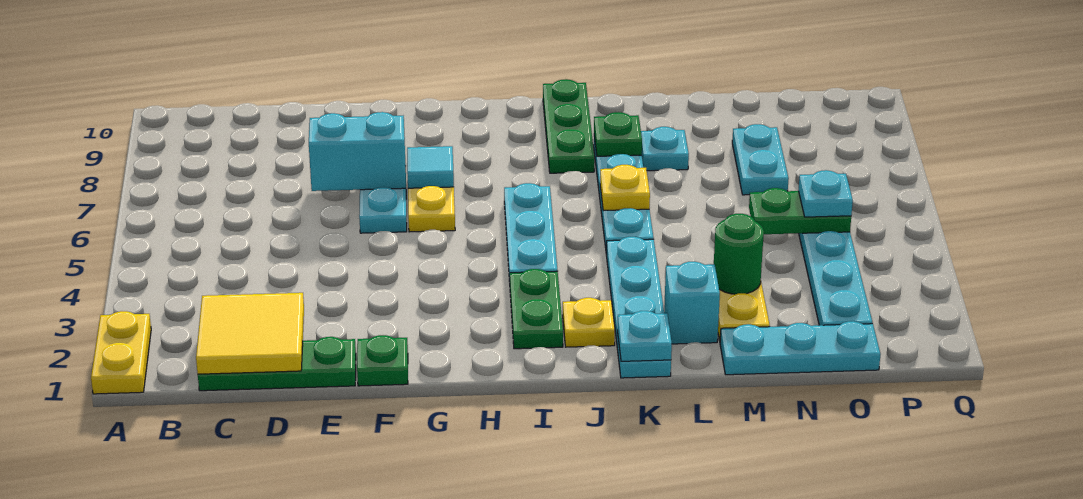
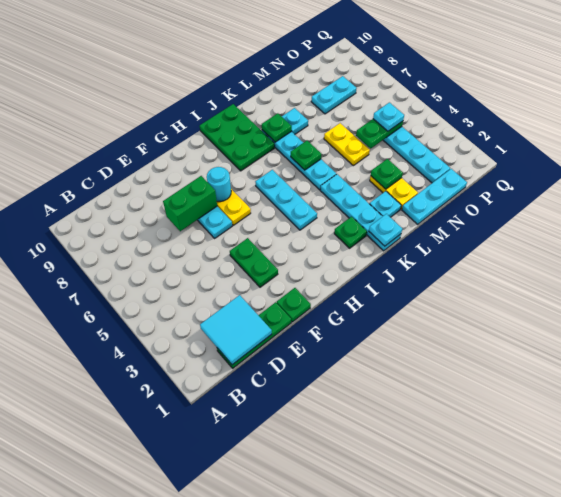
yellow plate A1:A2 level 1 -> yellow plate M5:M6 level 1
yellow tile C1:D2 level 2 -> cyan tile C1:D2 level 2
cyan brick E7:F7 level 2 -> green brick E7:F7 level 2
cyan tile G7 level 2 -> cyan round brick G7 level 2
green plate I2:I3 level 1 -> green plate F3:F4 level 1
yellow plate J2 level 1 -> green plate J2 level 1
green plate J8:J10 level 1 -> green plate I8:J10 level 1
yellow plate K6 level 2 -> green plate K6 level 2
cyan brick L2 level 1 -> cyan plate L2 level 1
green round brick M3 level 2 -> green plate M3 level 2
cyan plate N7:N8 level 1 -> cyan plate N8:O8 level 1

